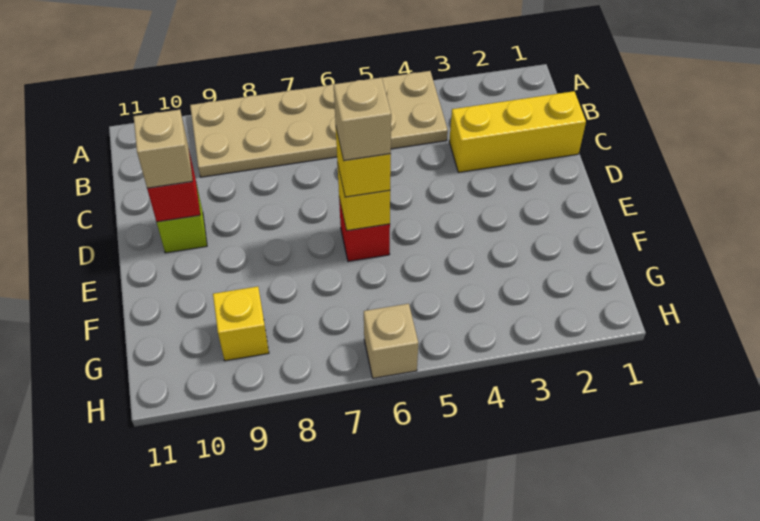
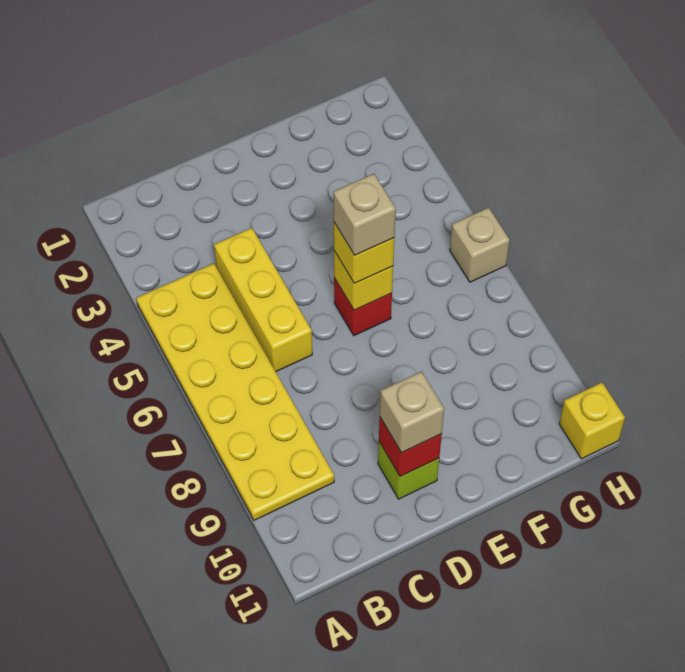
tan plate A4:B9 level 1 -> yellow plate A4:B9 level 1
yellow brick C1:C3 level 1 -> yellow brick C4:C6 level 1
yellow brick G9 level 1 -> yellow brick H11 level 1

